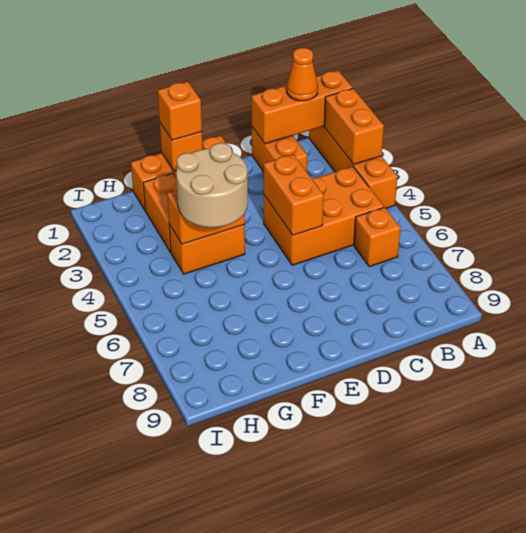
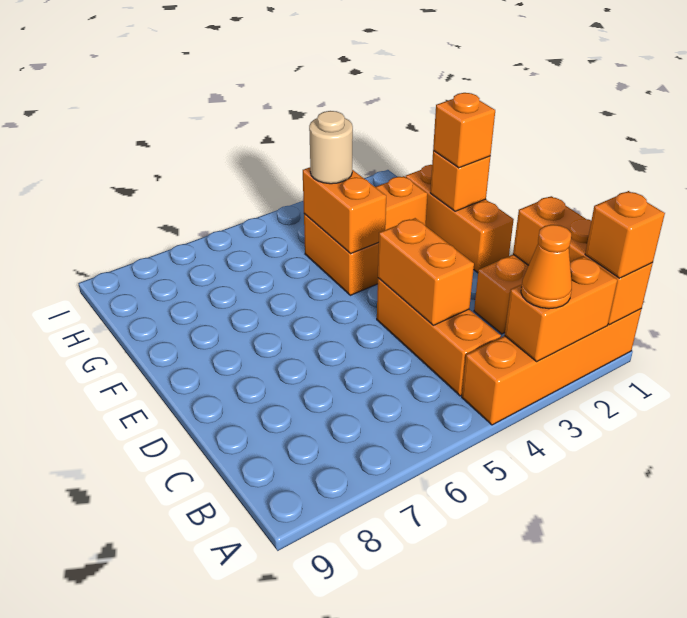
orange cone B1 level 3 -> orange cone A3 level 3
orange brick B4:D5 level 1 -> orange brick B4:D4 level 1
orange brick B6 level 1 -> orange brick A1 level 3
orange brick D4:D5 level 2 -> orange brick C4:D4 level 2
tan round brick F4:G5 level 3 -> tan round brick G4 level 3

